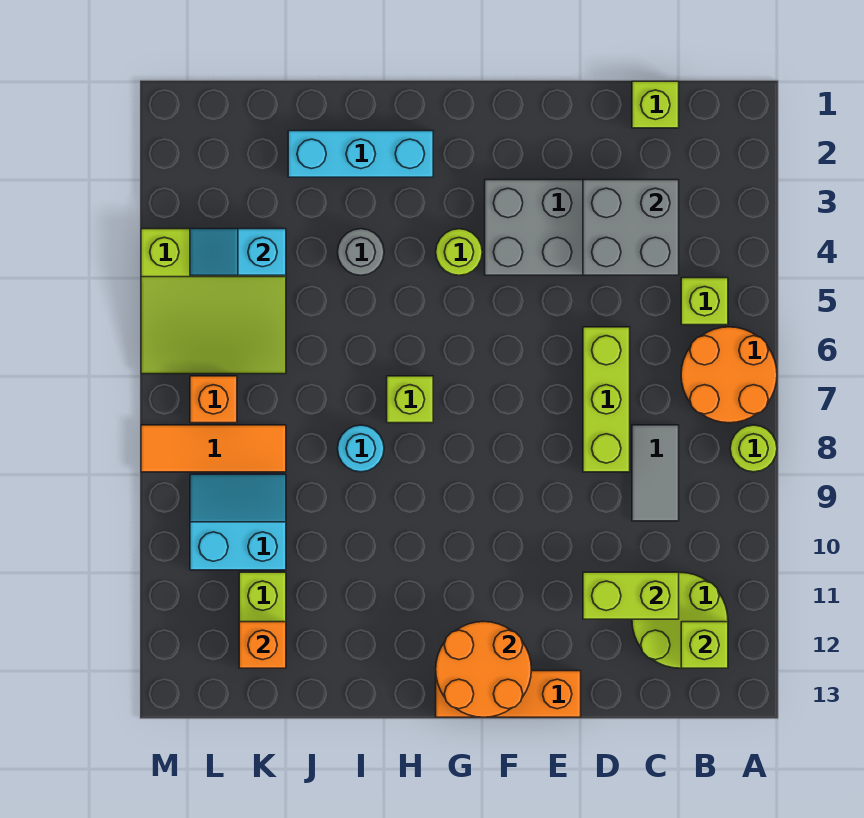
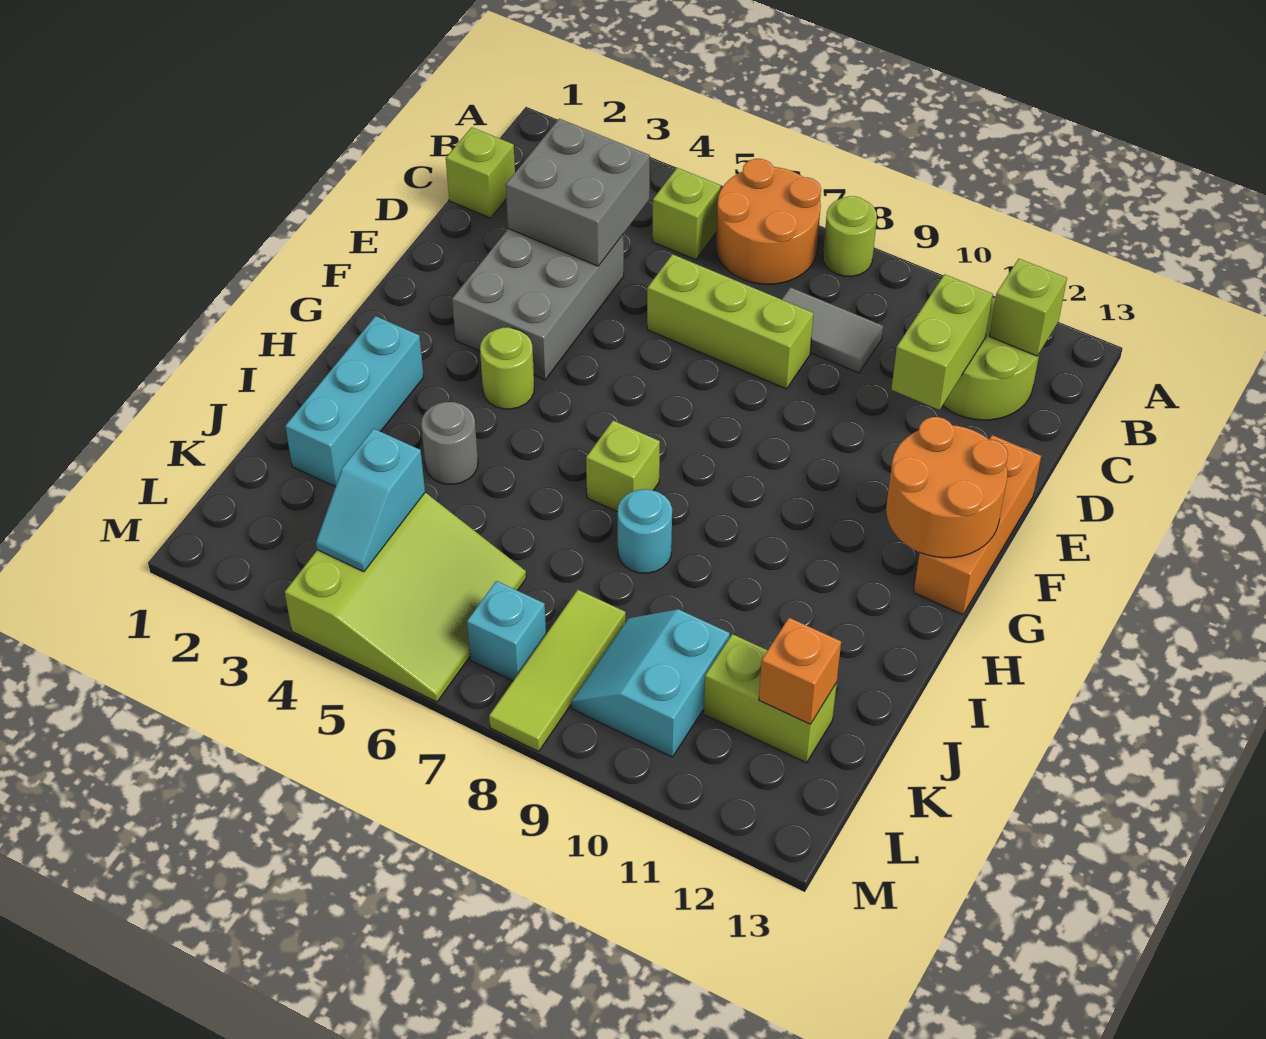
orange tile K8:M8 level 1 -> lime tile K8:M8 level 1
orange brick L7 level 1 -> cyan brick L7 level 1

